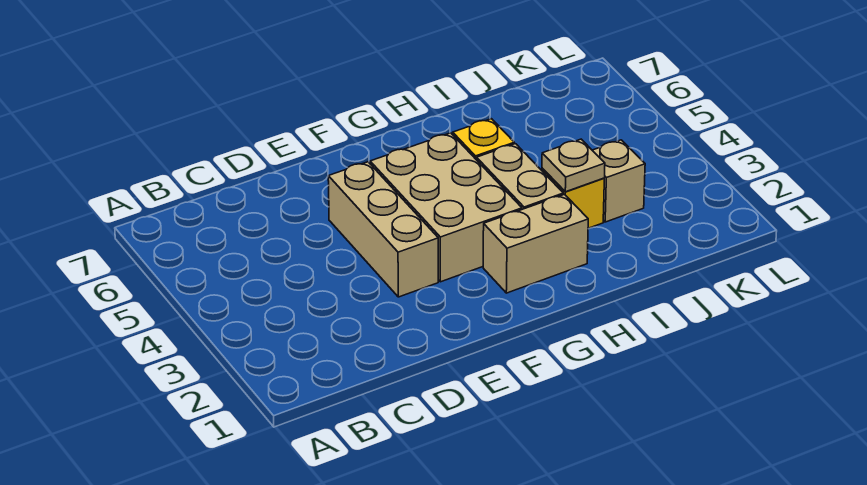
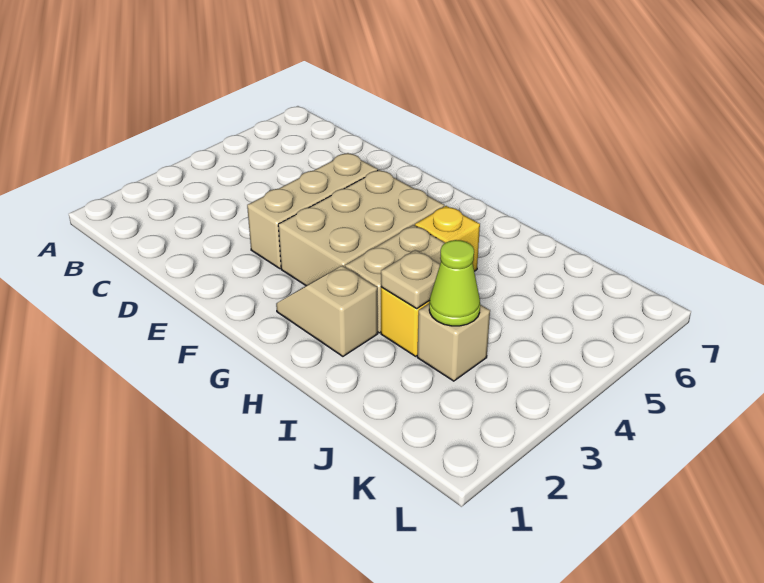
tan brick G2:H2 level 1 -> tan slope G2:H2 level 1 top H
none -> lime cone J3 level 2

